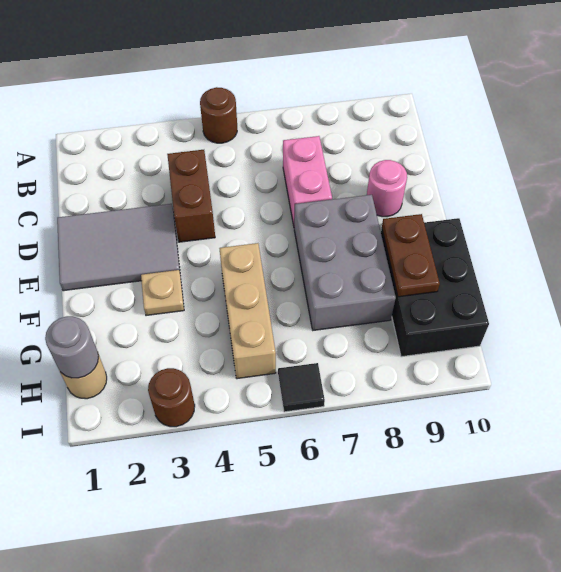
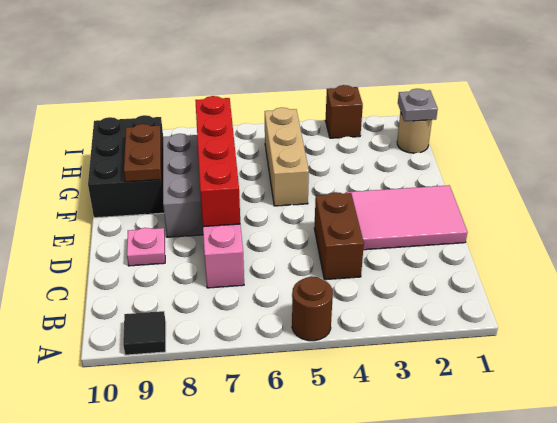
grey tile D1:E3 level 1 -> pink tile D1:E3 level 1
none -> red brick D7:G7 level 2
pink round brick D9 level 1 -> pink plate D9 level 1
tan plate F3 level 1 -> none
grey round brick H1 level 2 -> grey plate H1 level 2
brown round brick I3 level 1 -> brown brick I3 level 1
black tile I6 level 1 -> black tile A9 level 1

